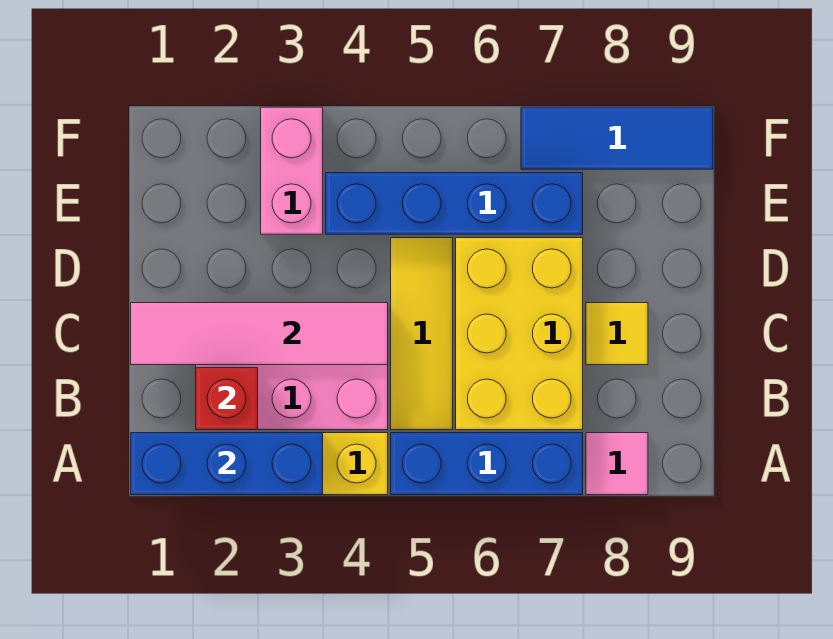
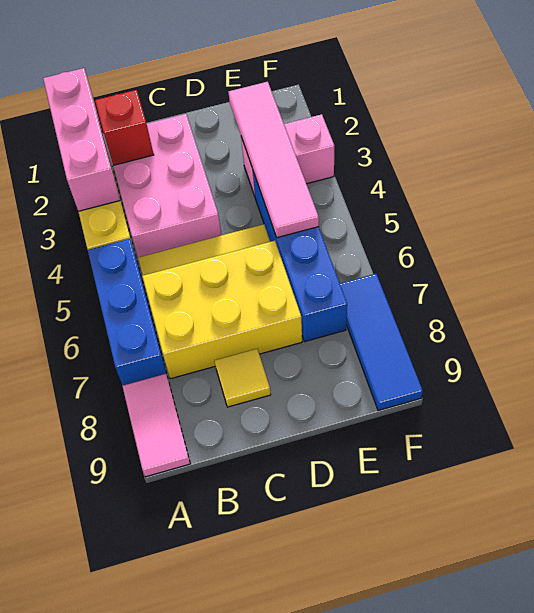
blue brick A1:A3 level 2 -> pink brick A1:A3 level 2
pink tile A8 level 1 -> pink tile A8:A9 level 1
pink tile C1:C4 level 2 -> pink tile E2:E5 level 2

